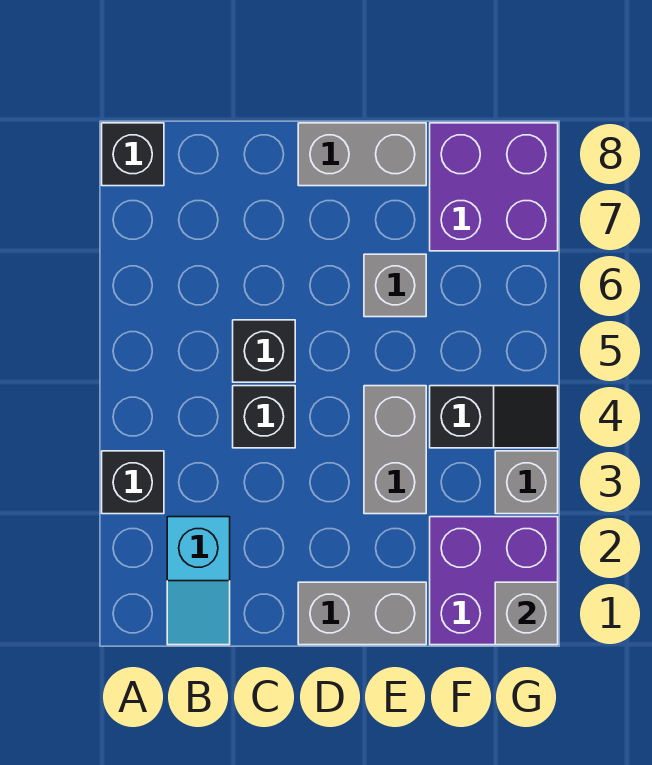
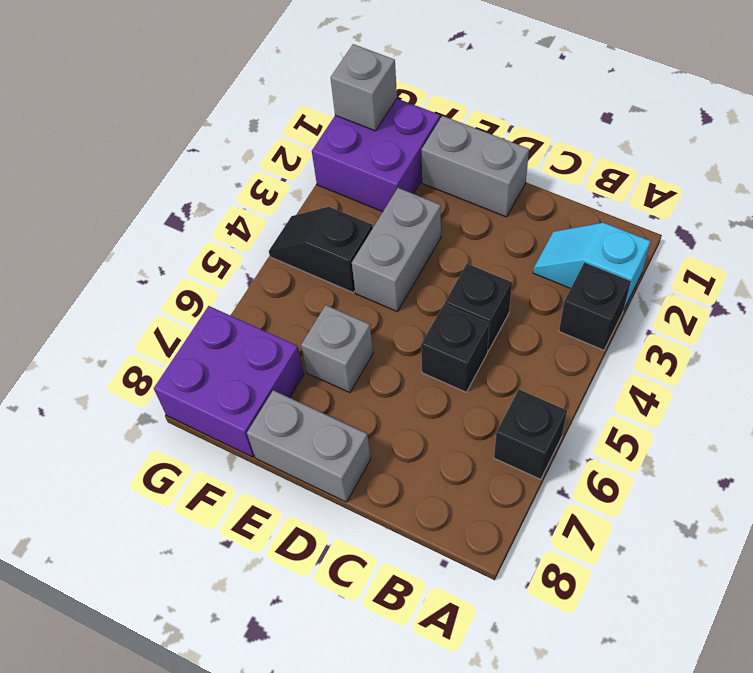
black brick A8 level 1 -> black brick A6 level 1
cyan slope B1:B2 level 1 top 2 -> cyan slope A2:B2 level 1 top A
grey brick G3 level 1 -> none

